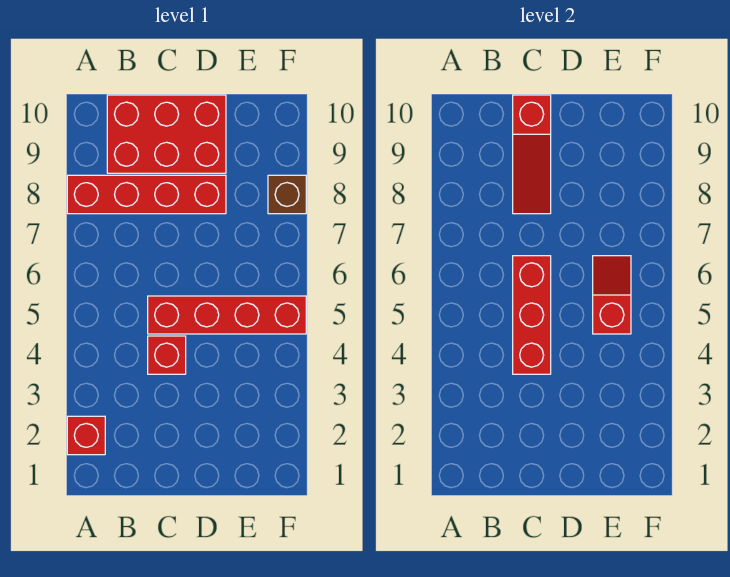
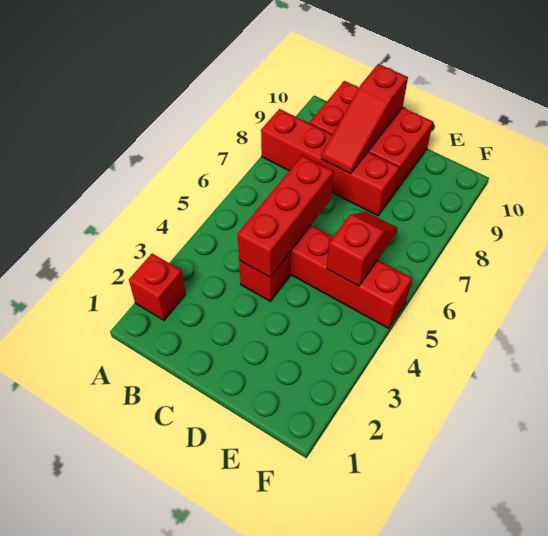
brown brick F8 level 1 -> none

